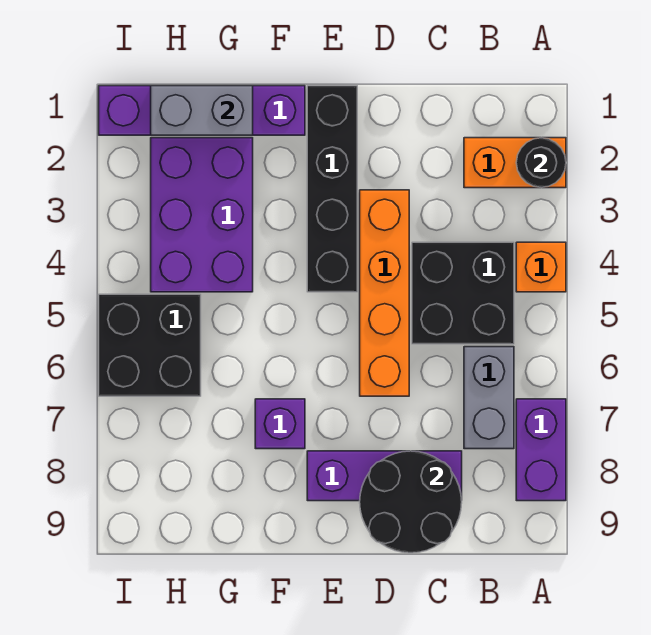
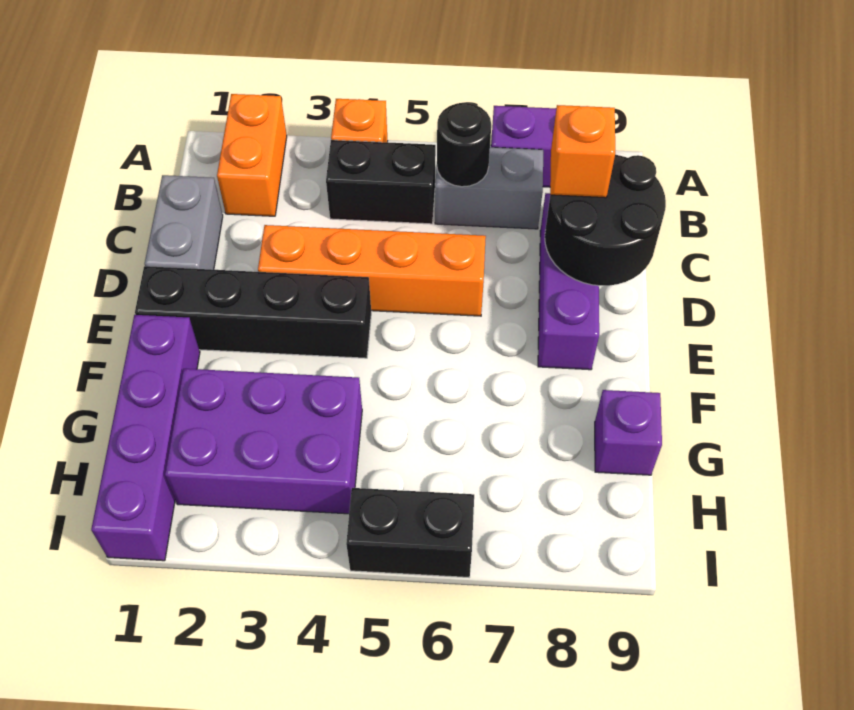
black round brick A2 level 2 -> black round brick B6 level 2
black brick B4:C5 level 1 -> black brick B4:B5 level 1
none -> orange brick C8 level 3
purple brick F7 level 1 -> purple brick G9 level 1
grey brick G1:H1 level 2 -> grey brick C1:D1 level 1
black brick H5:I6 level 1 -> black brick I5:I6 level 1

